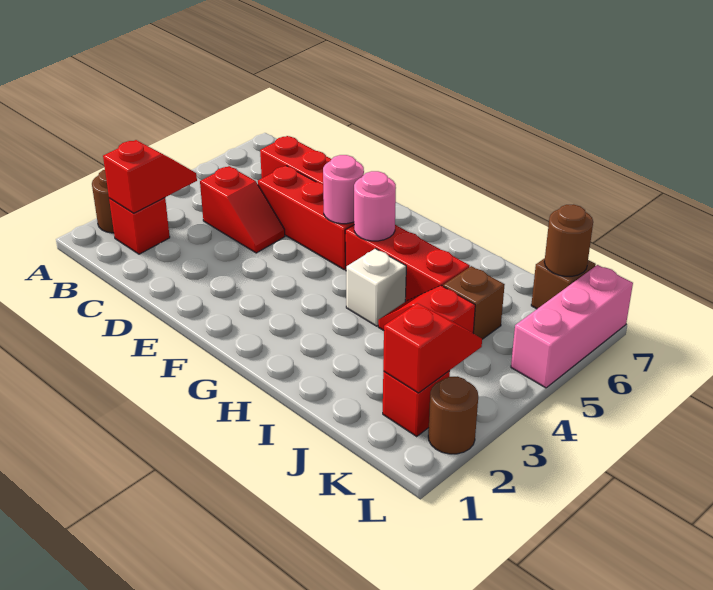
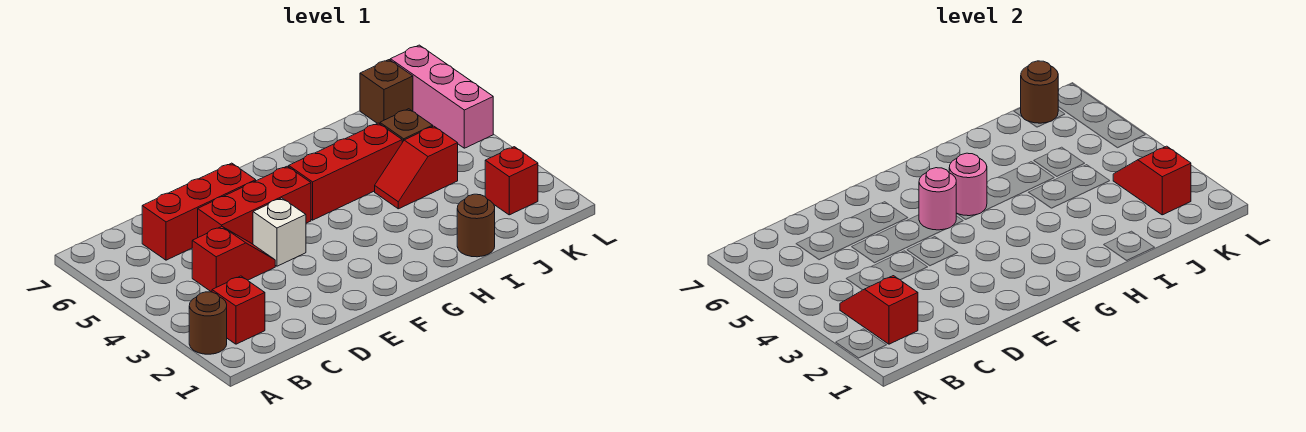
white brick H4 level 1 -> white brick E4 level 1
brown round brick L2 level 1 -> brown round brick I1 level 1

